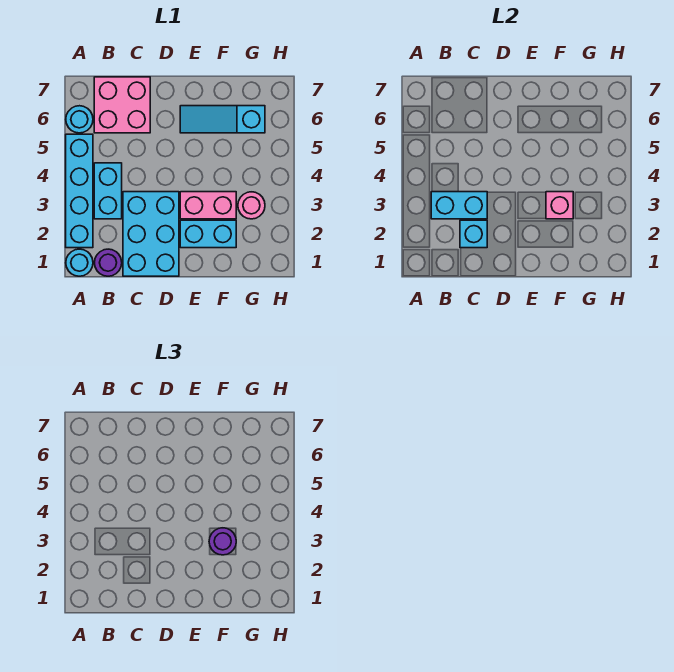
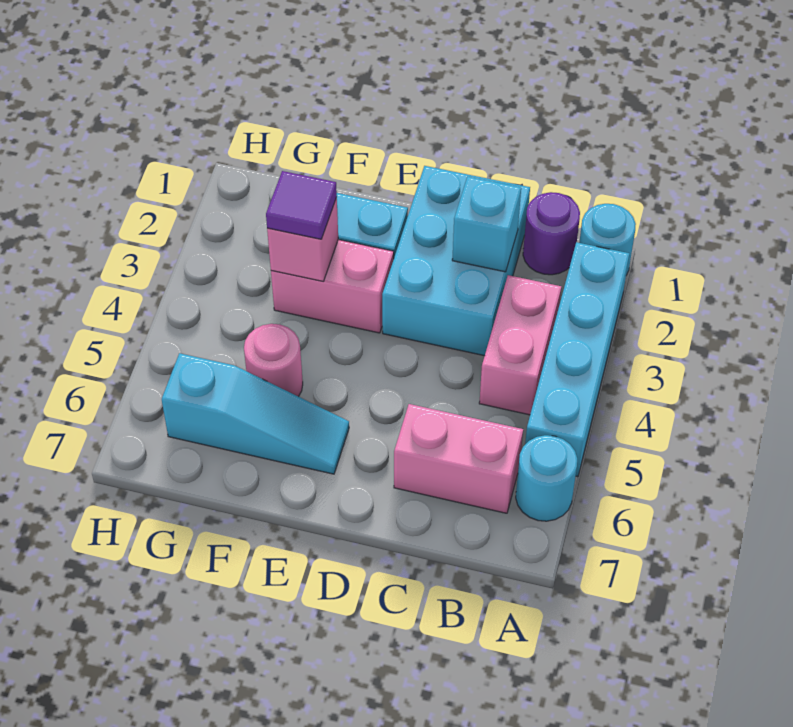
cyan brick B3:B4 level 1 -> pink brick B3:B4 level 1
cyan brick B3:C3 level 2 -> none
pink brick B6:C7 level 1 -> pink brick B6:C6 level 1
purple round brick F3 level 3 -> purple tile F3 level 3
pink round brick G3 level 1 -> pink round brick F5 level 1

